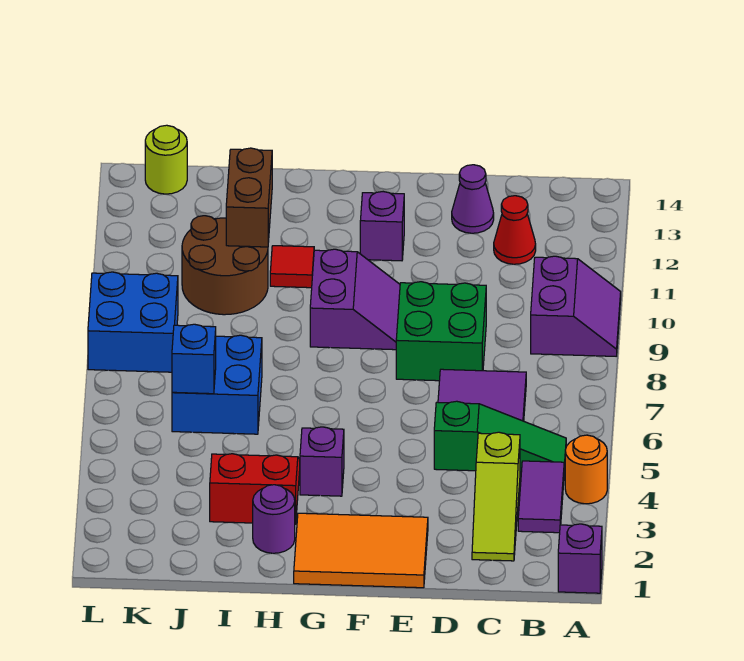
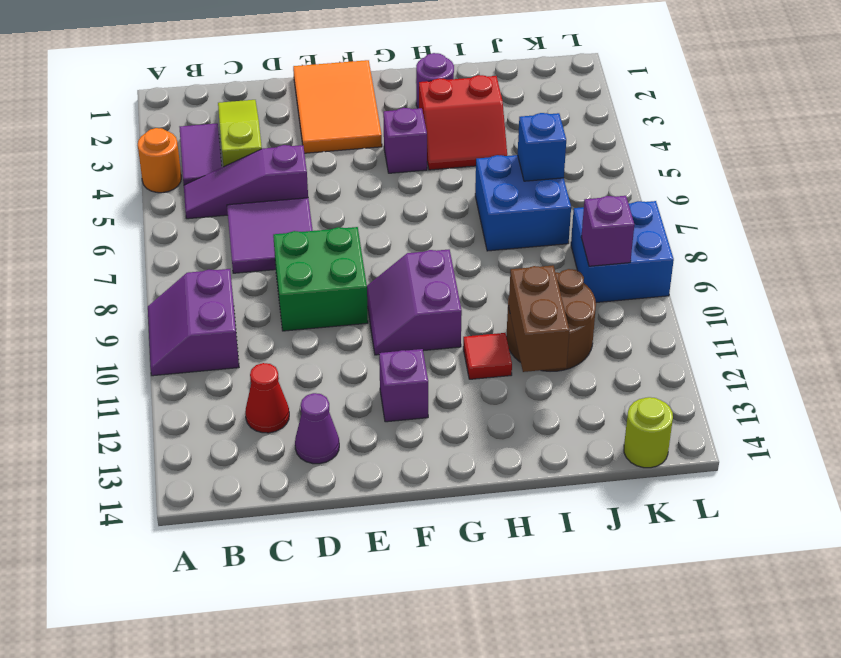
purple brick A1 level 1 -> purple brick K9 level 2
green slope B5:D5 level 1 top D -> purple slope B5:D5 level 1 top D
orange tile E1:G2 level 1 -> orange tile E1:F3 level 1

